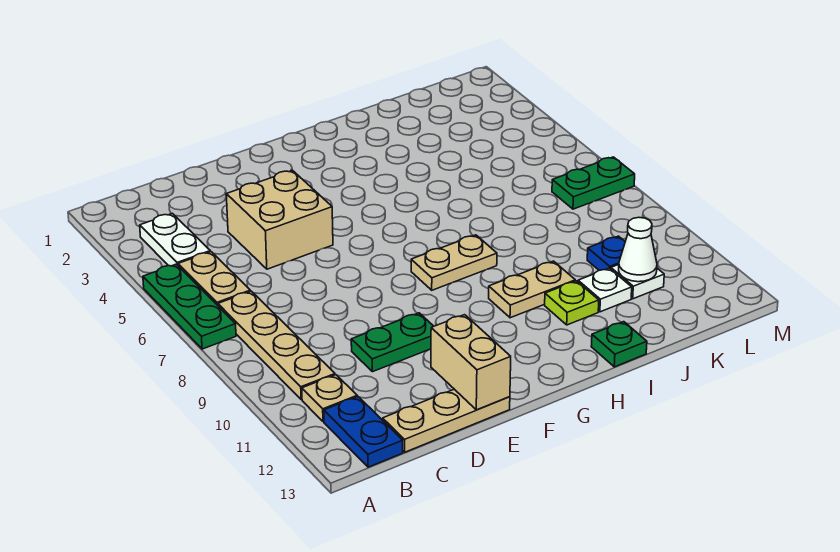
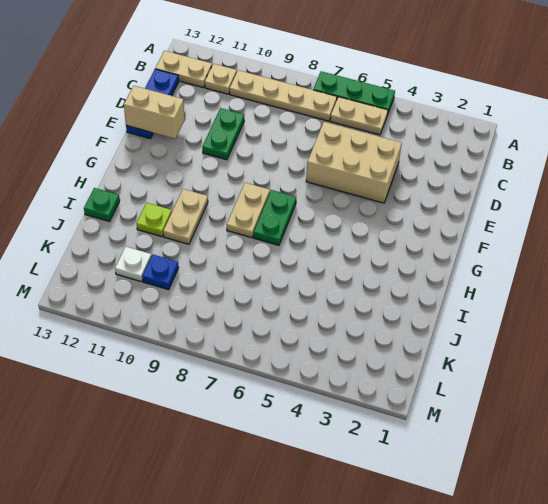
white plate B3:B4 level 1 -> none
blue plate B12:B13 level 1 -> tan plate B12:B13 level 1
tan plate C13:E13 level 1 -> blue plate C13:E13 level 1
tan brick D4:E5 level 1 -> tan brick D4:E6 level 1
white plate J11 level 1 -> none
white cone K11 level 2 -> none
green plate L7:M7 level 1 -> green plate G7:H7 level 1

